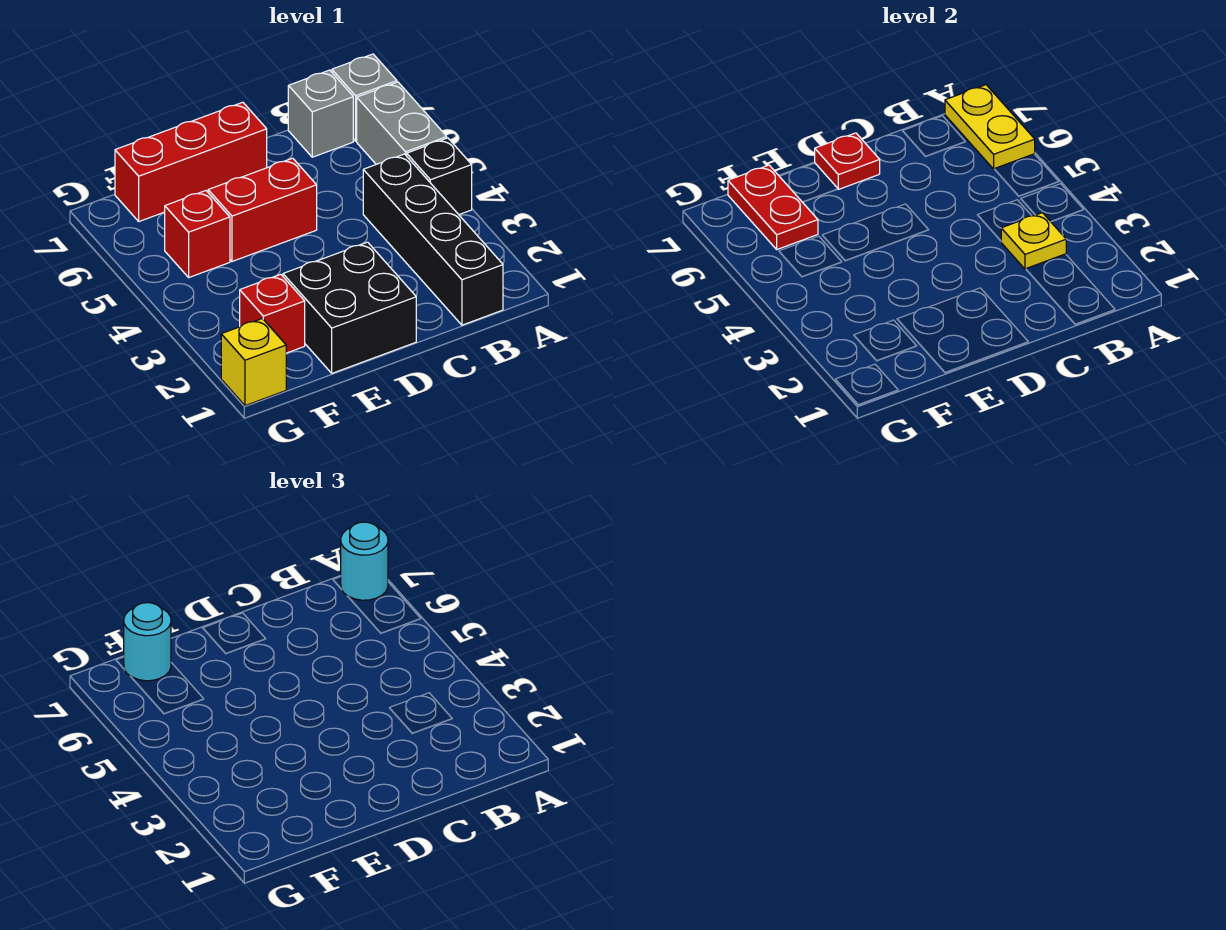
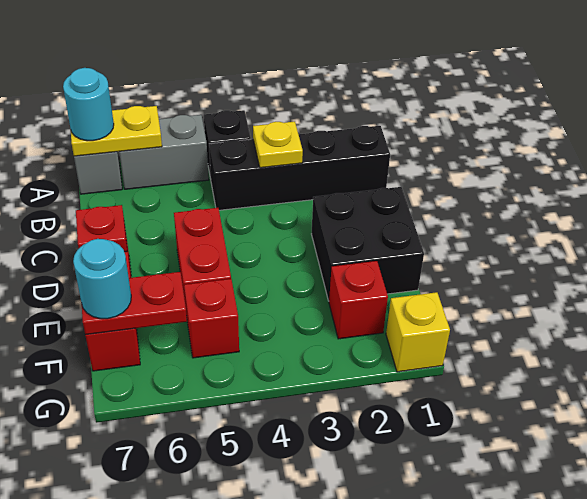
grey brick B7 level 1 -> none

